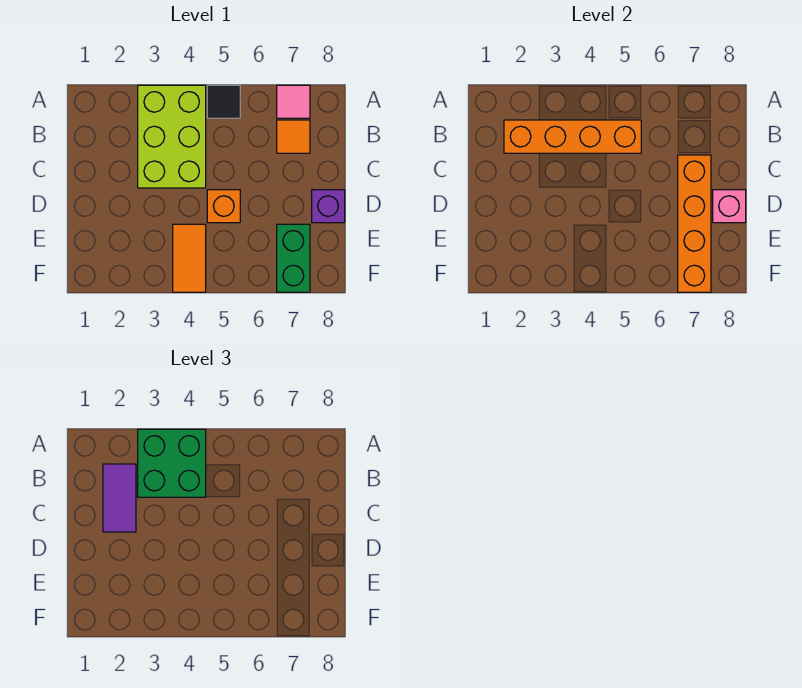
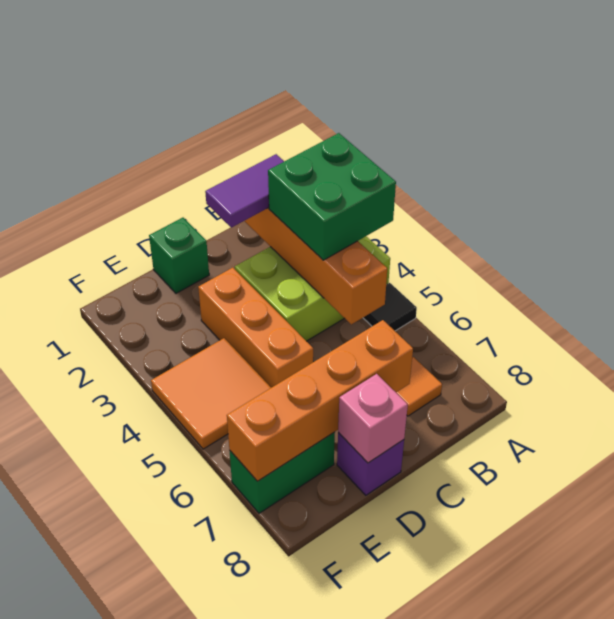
pink tile A7 level 1 -> none
none -> green brick D1 level 1
orange brick D5 level 1 -> orange brick D3:D5 level 1
orange tile E4:F4 level 1 -> orange tile E4:F5 level 1

